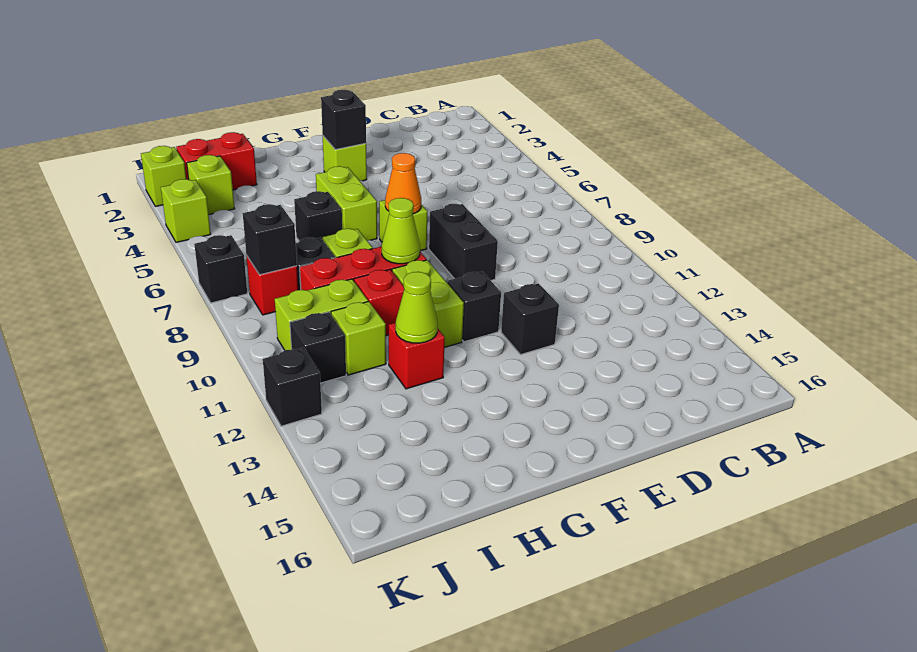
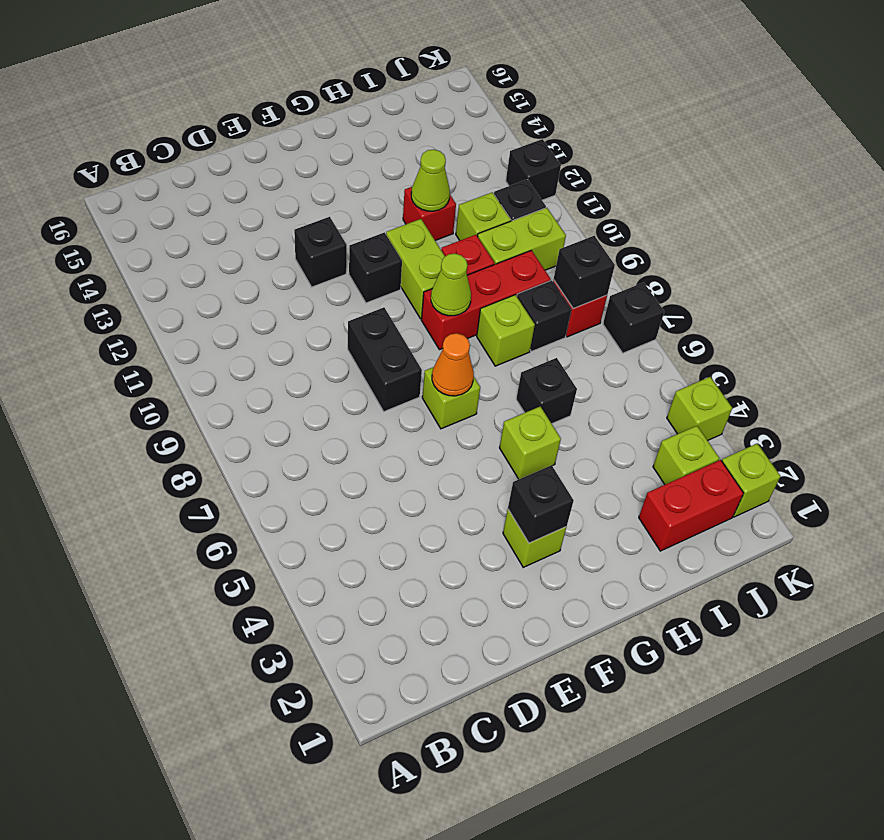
lime brick G5:G6 level 1 -> lime brick G5 level 1

